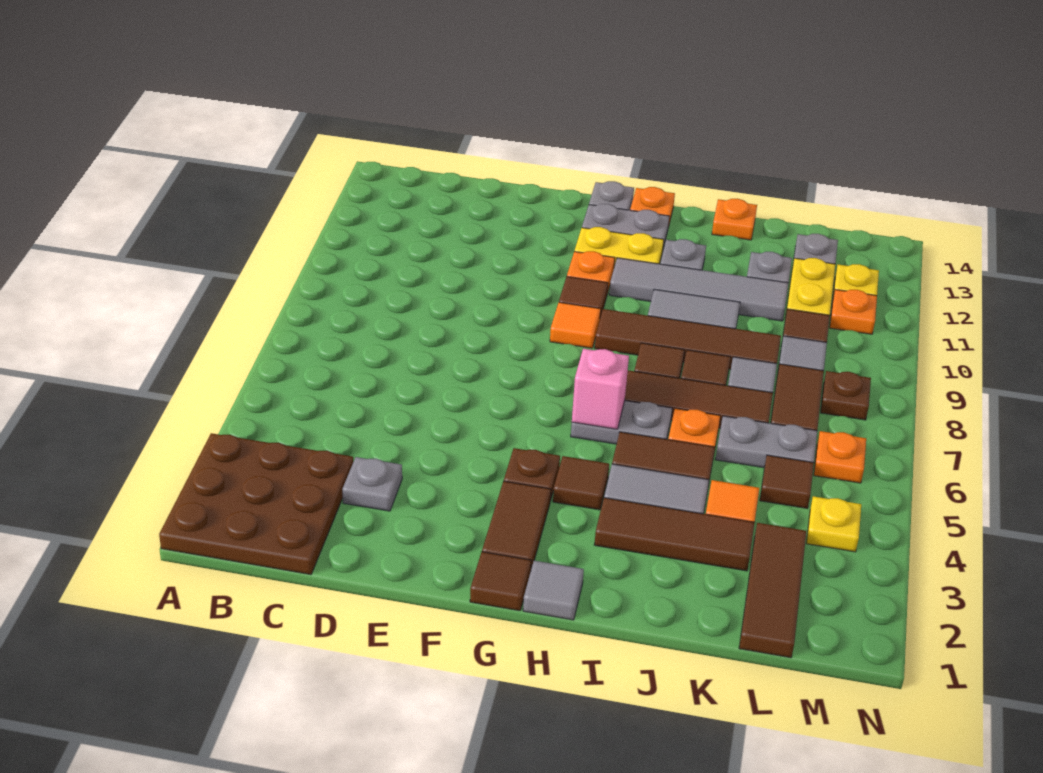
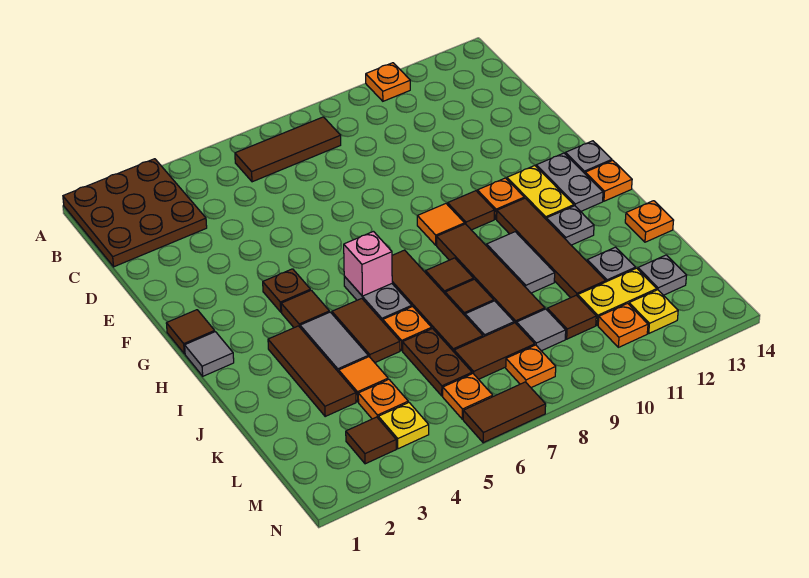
none -> orange plate A11 level 1
grey plate D3 level 1 -> none
brown tile G2:G3 level 1 -> brown tile N6:N7 level 1
grey tile H11:K11 level 1 -> brown tile H11:K11 level 1
grey plate K6:L6 level 1 -> brown plate K6:L6 level 1
brown tile L1:L3 level 1 -> brown tile B6:B8 level 1
none -> orange plate L4 level 1
brown tile L5 level 1 -> brown tile M3 level 1
brown plate M8 level 1 -> orange plate M8 level 1

